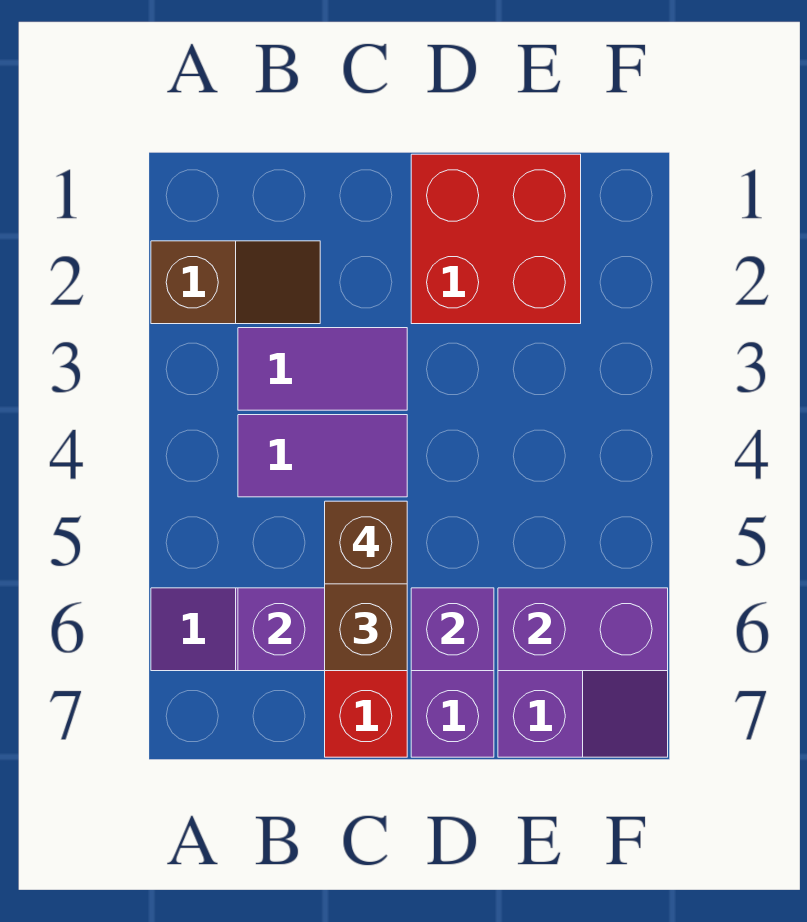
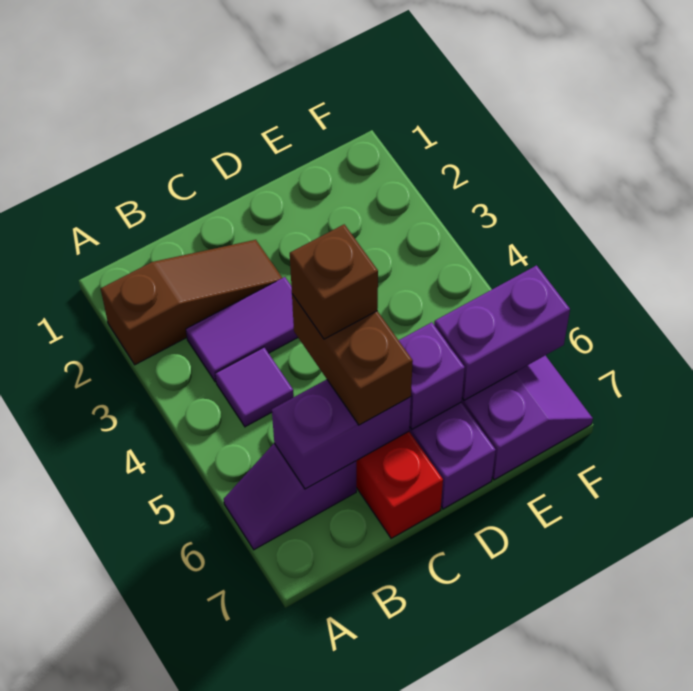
brown slope A2:B2 level 1 top A -> brown slope A2:C2 level 1 top A
purple tile B4:C4 level 1 -> purple tile B4 level 1
red brick D1:E2 level 1 -> none

